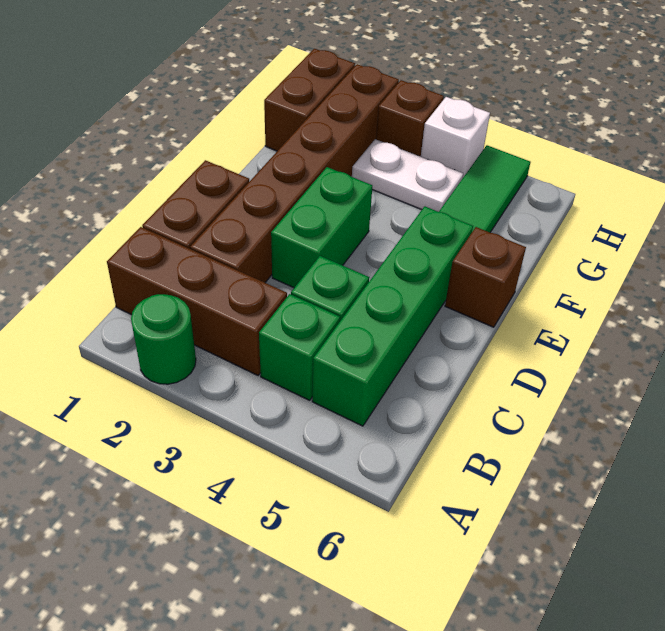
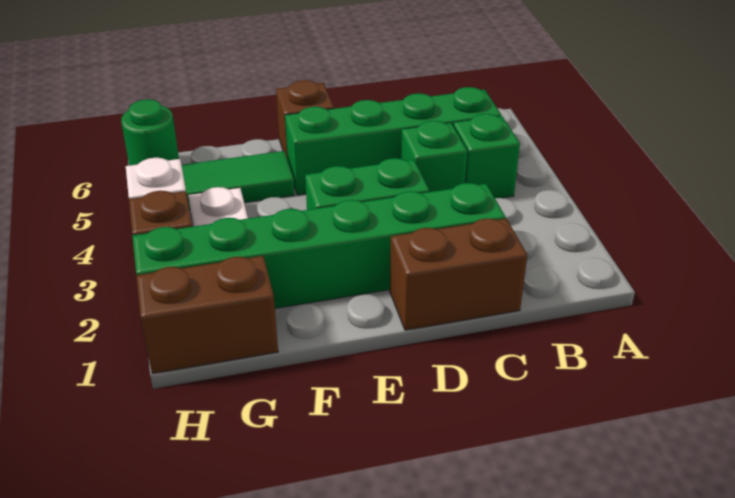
green round brick A2 level 1 -> green round brick H6 level 1
brown brick B1:B3 level 1 -> none
brown brick C2:H2 level 1 -> green brick C2:H2 level 1

